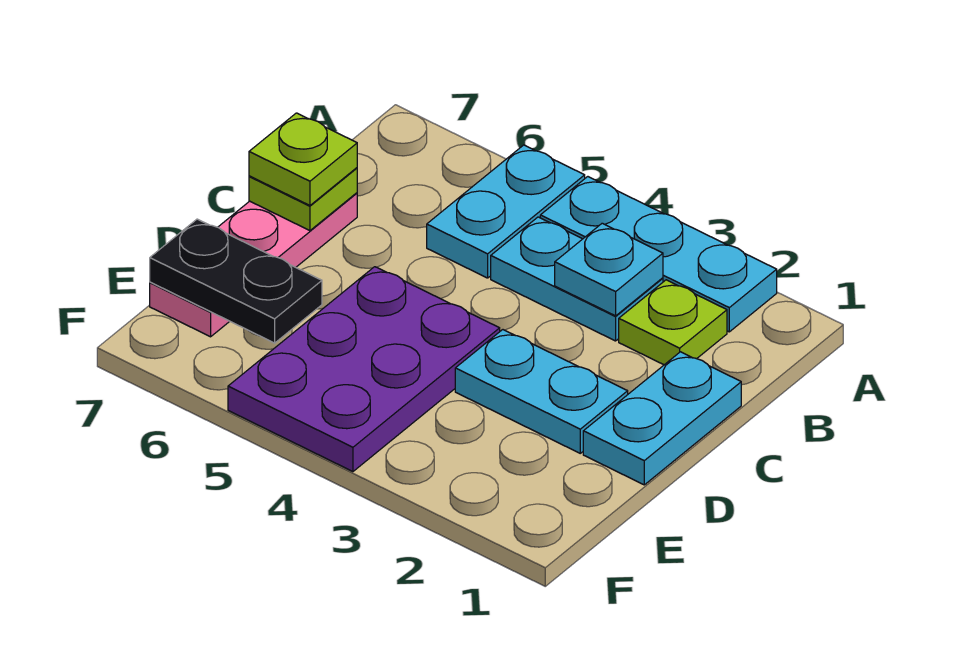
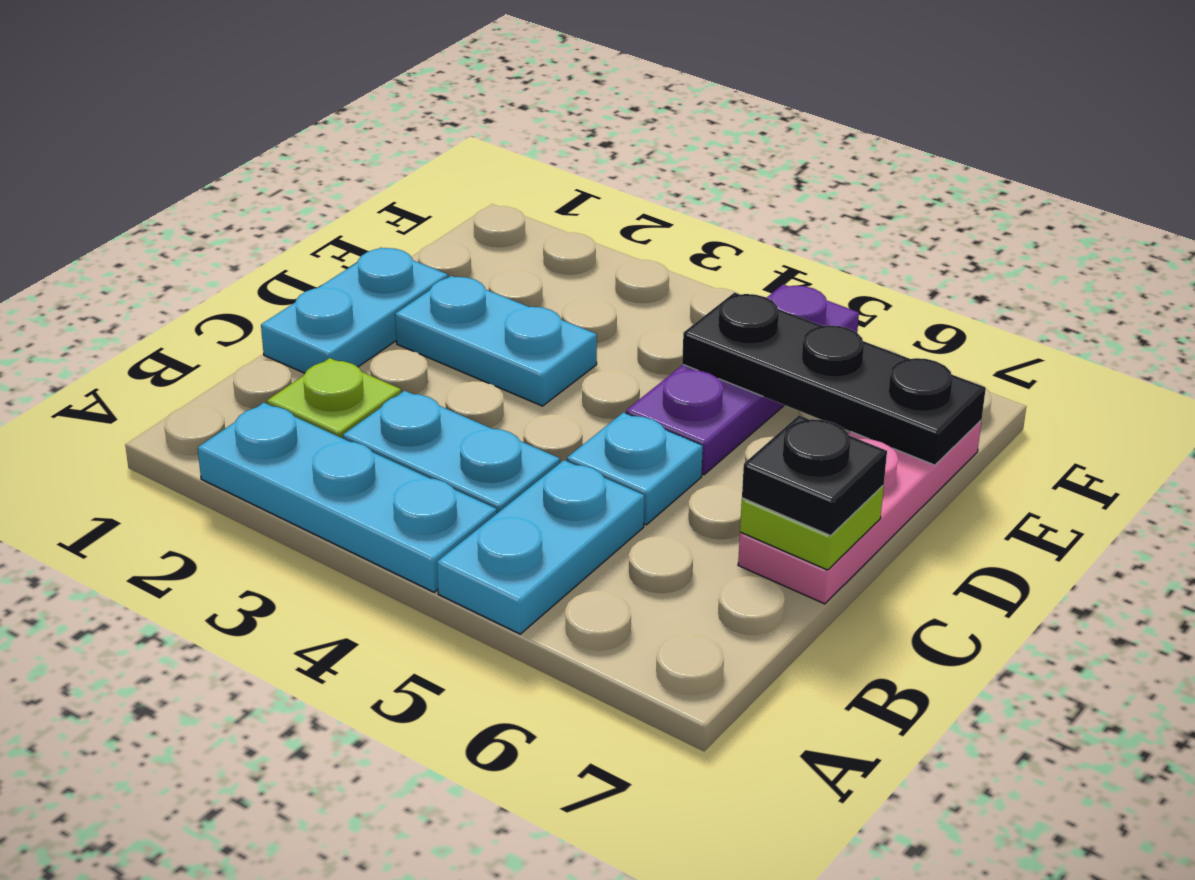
cyan plate B3 level 2 -> cyan plate C5 level 1
lime plate C7 level 3 -> black plate C7 level 3
purple plate D4:F5 level 1 -> purple plate D5:F5 level 1
black plate E6:E7 level 2 -> black plate E5:E7 level 2

